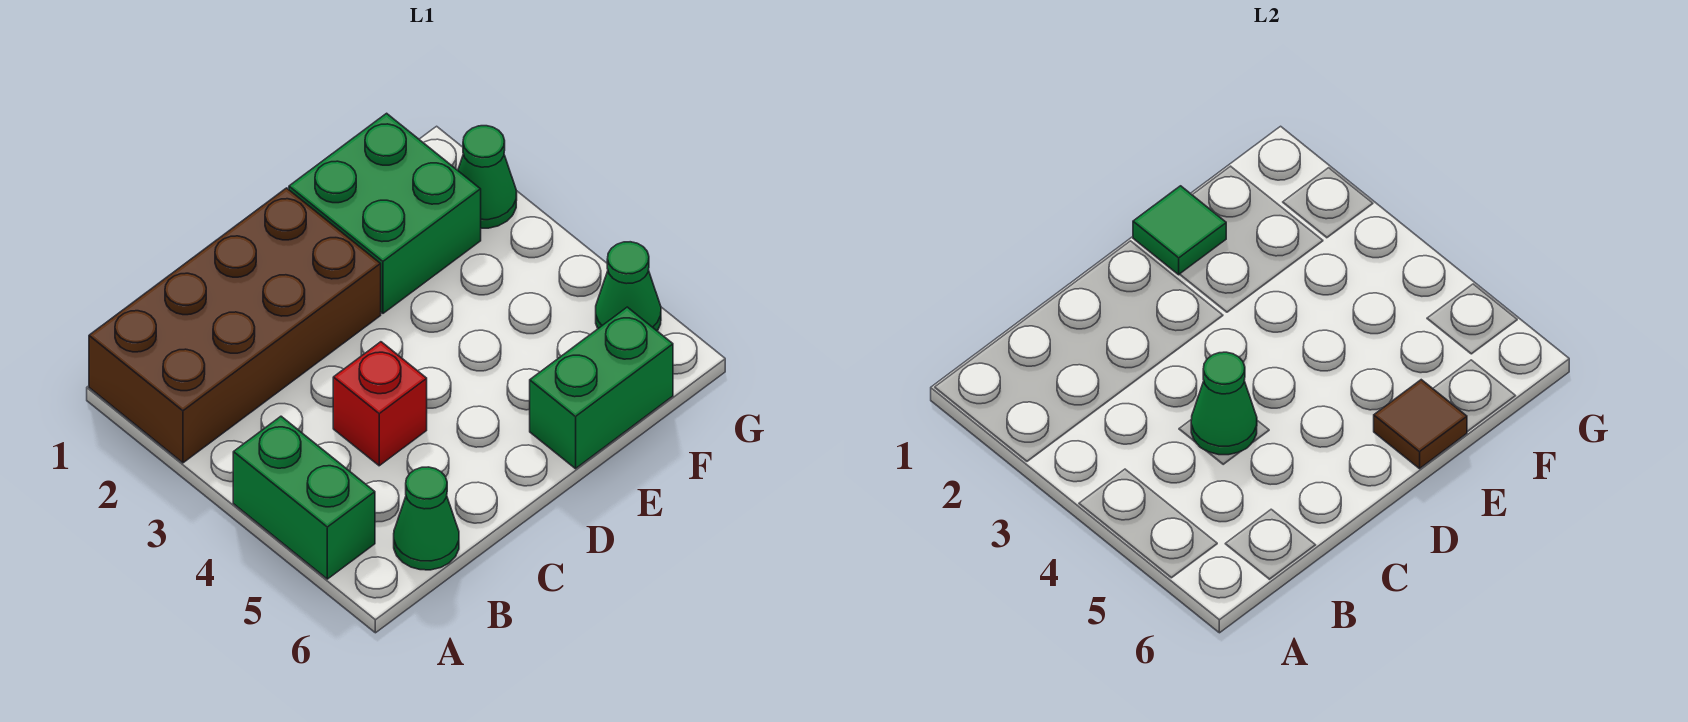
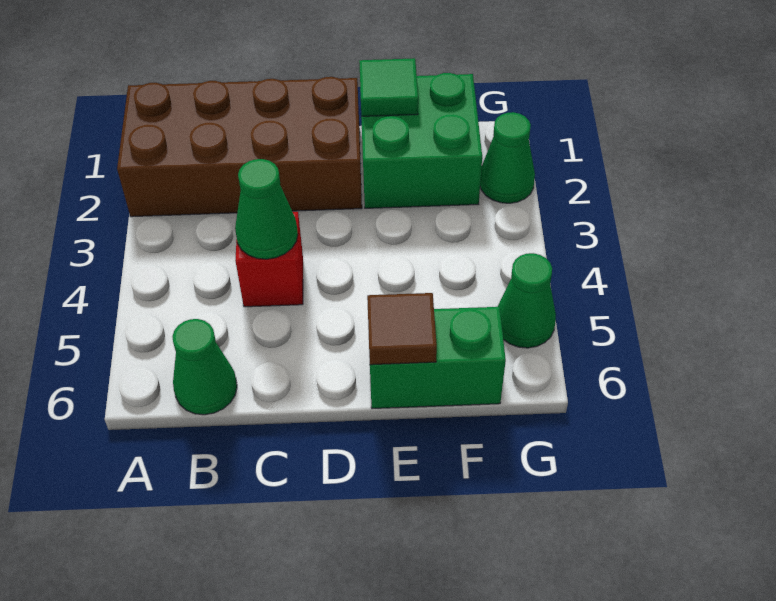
green brick A4:A5 level 1 -> none

